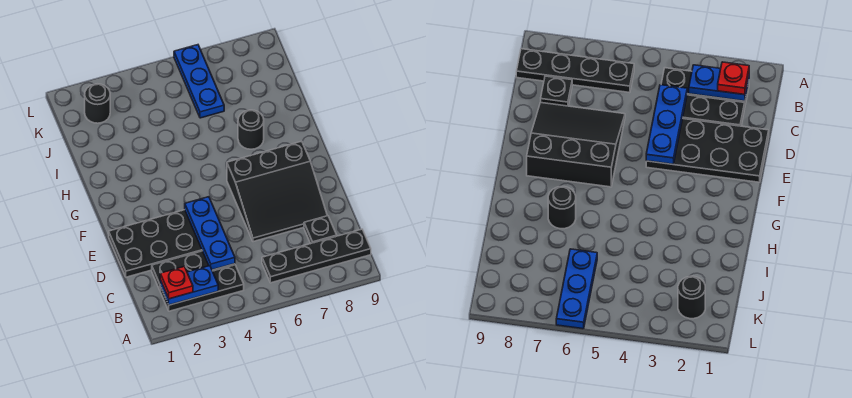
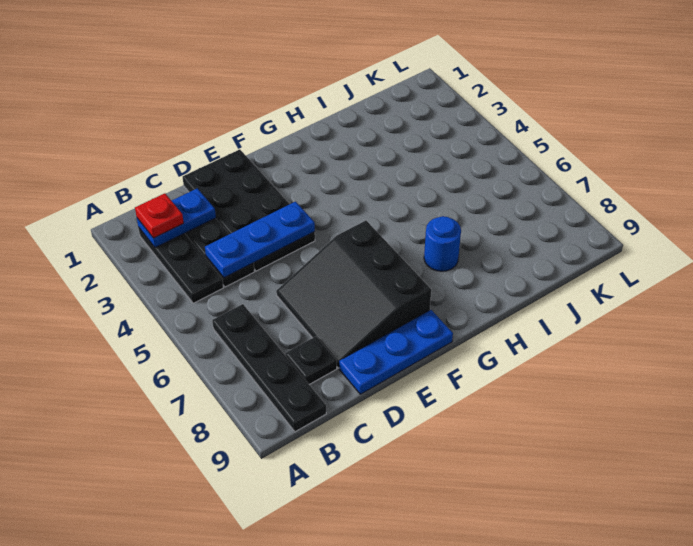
blue plate B2:B3 level 2 -> blue plate B2:C2 level 2
black round brick H7 level 1 -> blue round brick H7 level 1
blue plate J6:L6 level 1 -> blue plate D9:F9 level 1
black round brick K2 level 1 -> none

